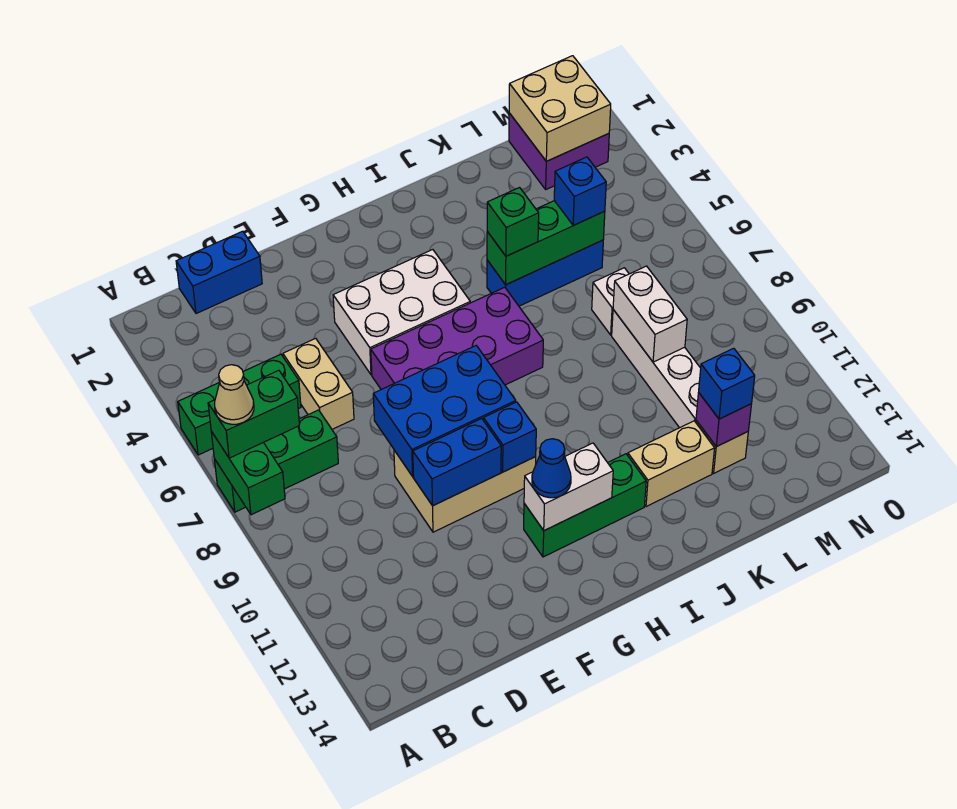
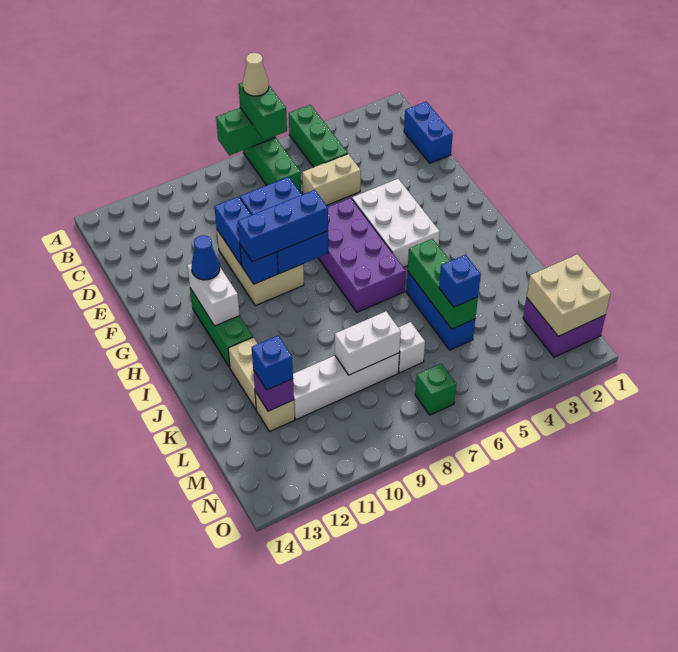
none -> blue brick G8:G10 level 3
green brick J5 level 3 -> green brick N7 level 1

